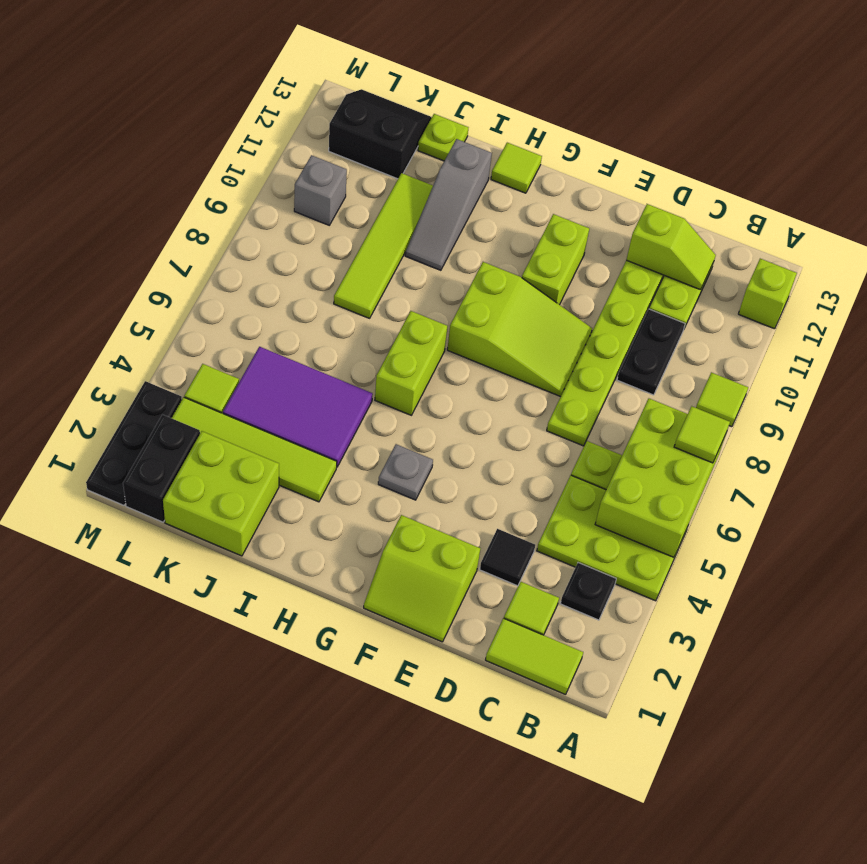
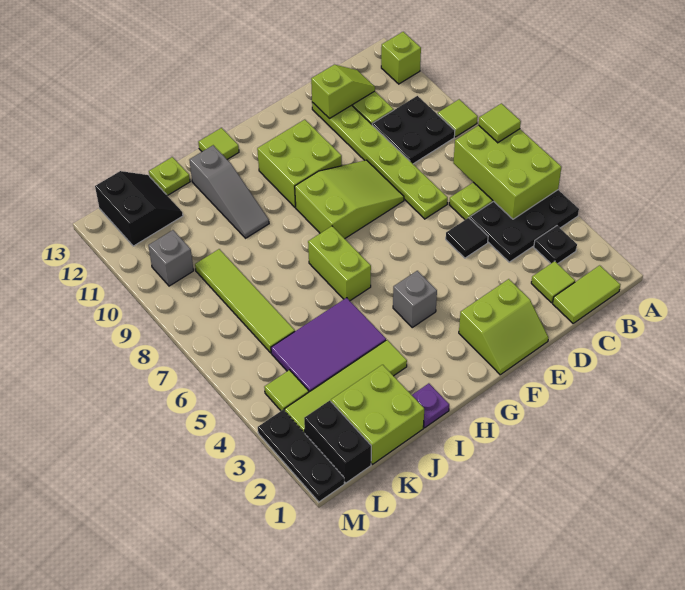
lime plate A4:C5 level 1 -> black plate A4:C5 level 1
black plate C9:C10 level 1 -> black plate B9:C10 level 1
black tile D3 level 1 -> black tile D5 level 1
lime brick F10:F11 level 1 -> lime brick F10:G11 level 1
grey plate G4 level 1 -> grey brick G4 level 1
none -> purple plate I1 level 1
lime tile J8:J11 level 1 -> lime tile K6:K9 level 1
black slope K12:L13 level 1 top 12 -> black slope K12:L13 level 1 top L

